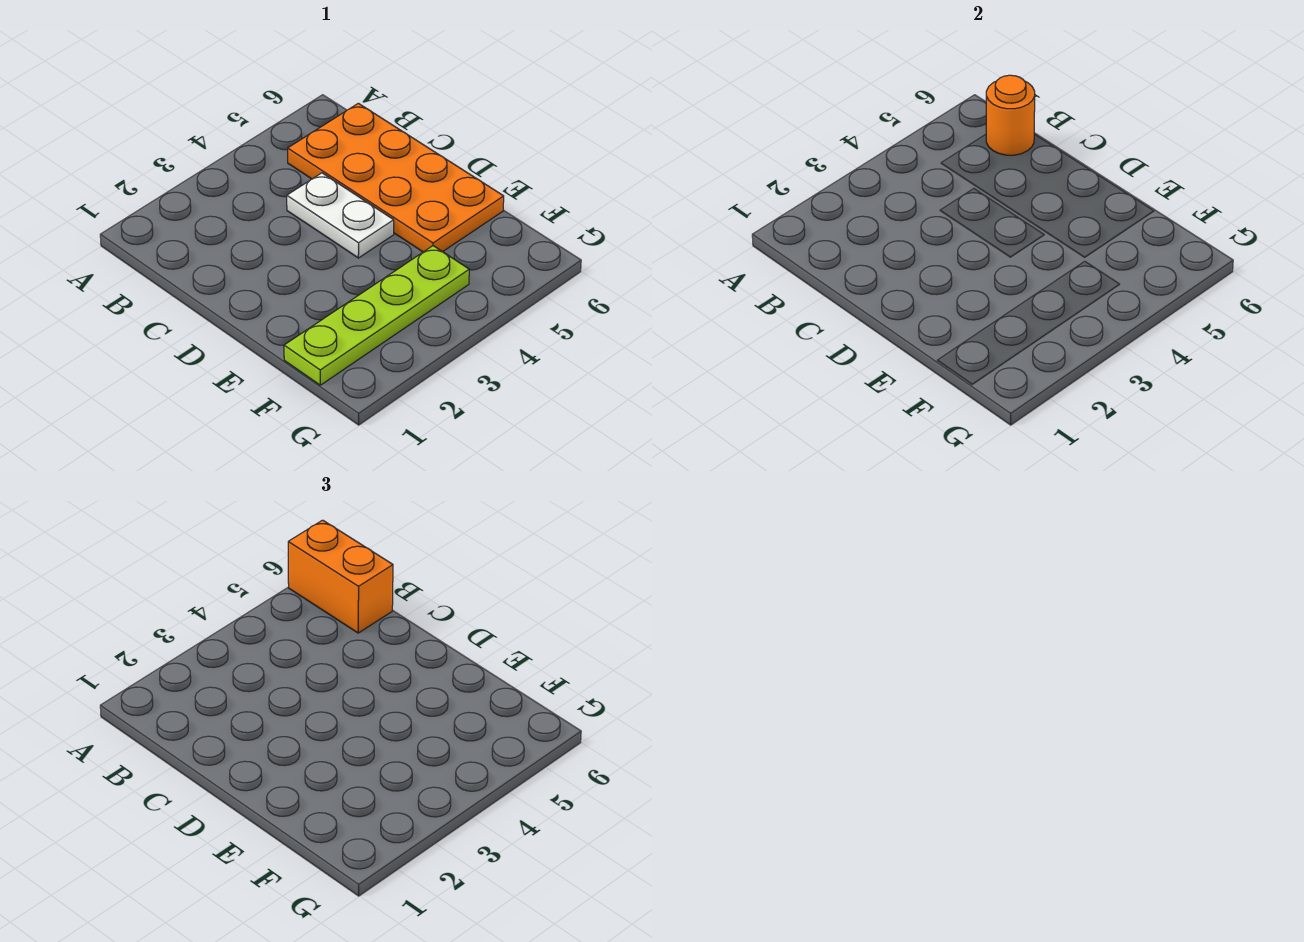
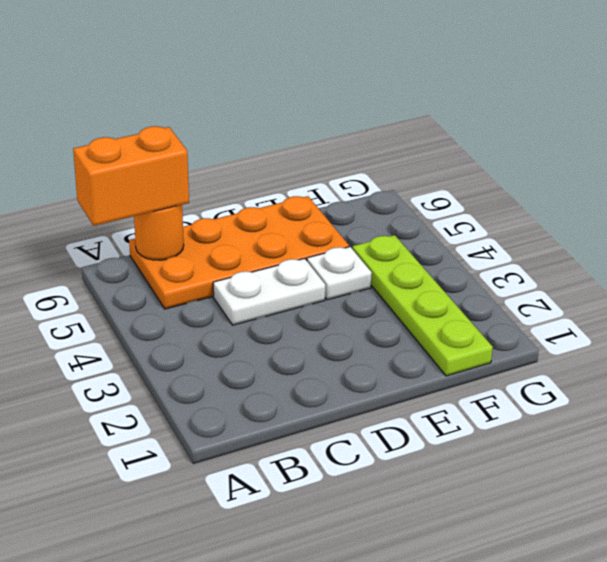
none -> white plate E4 level 1

